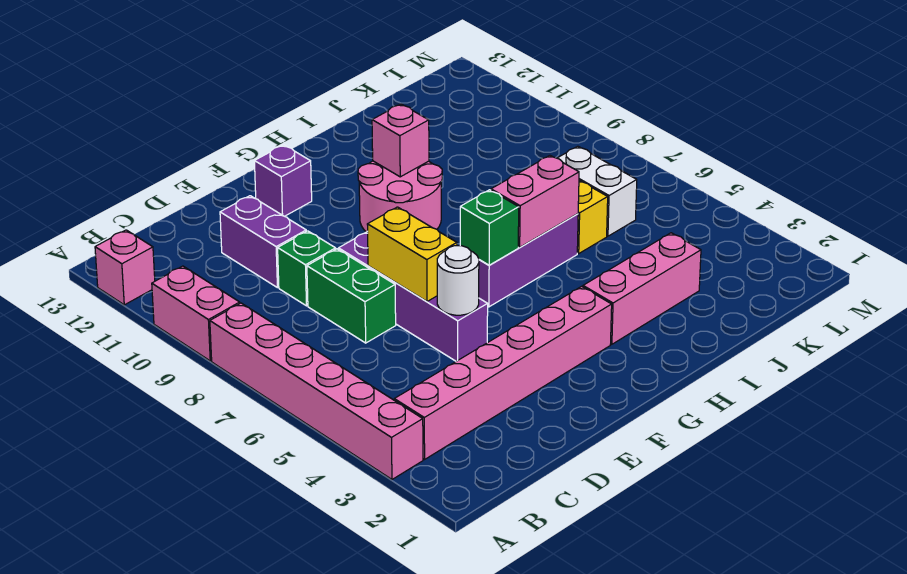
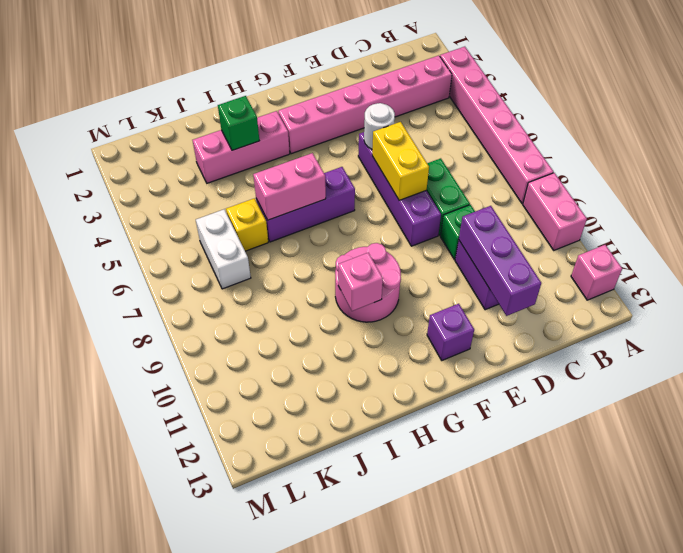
none -> purple brick D10:D12 level 2
green brick G6 level 2 -> green brick I3 level 2

